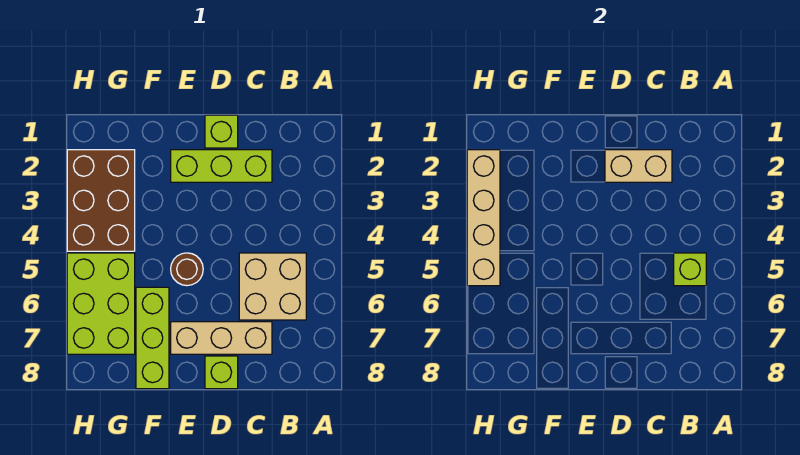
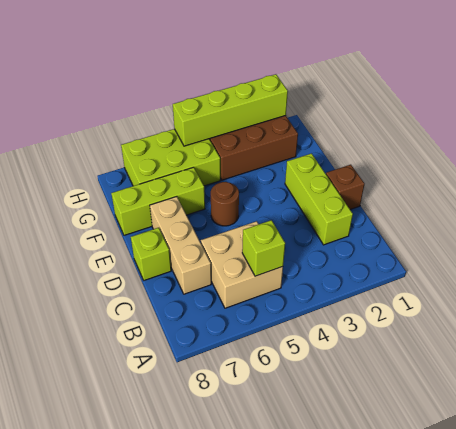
tan brick C2:D2 level 2 -> none
lime brick D1 level 1 -> brown brick D1 level 1
tan brick H2:H5 level 2 -> lime brick H2:H5 level 2

